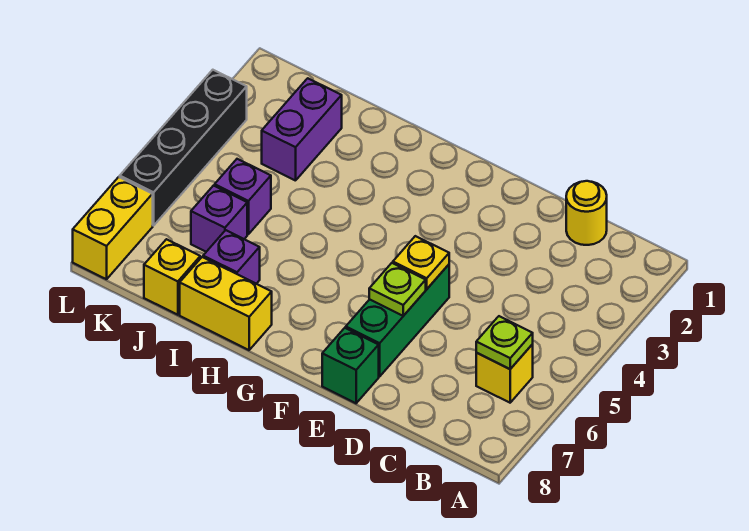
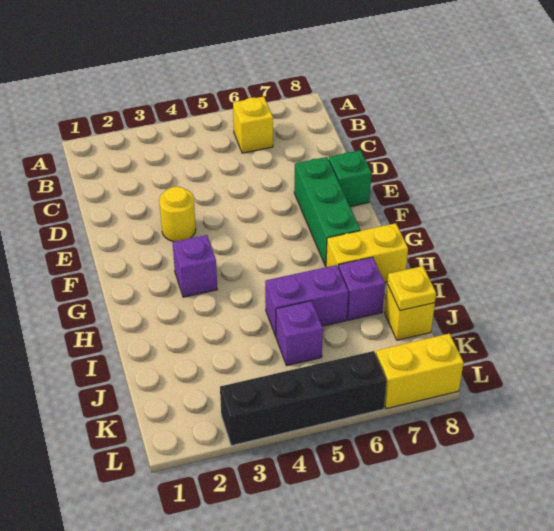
lime plate B6 level 2 -> none
yellow round brick C1 level 1 -> yellow round brick E3 level 1
green brick E5:E7 level 1 -> green brick E7:G7 level 1
yellow plate E5 level 2 -> yellow plate J8 level 2
lime plate E6 level 2 -> none
yellow brick H8:I8 level 1 -> yellow brick H7:H8 level 1
purple brick J2:J3 level 1 -> purple brick I5:I6 level 1
purple brick J6 level 1 -> purple brick G3 level 1

